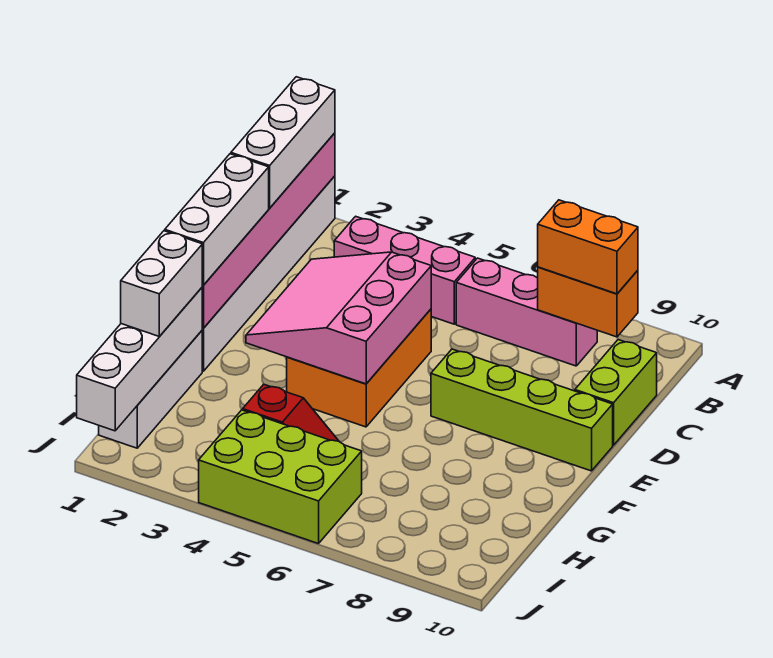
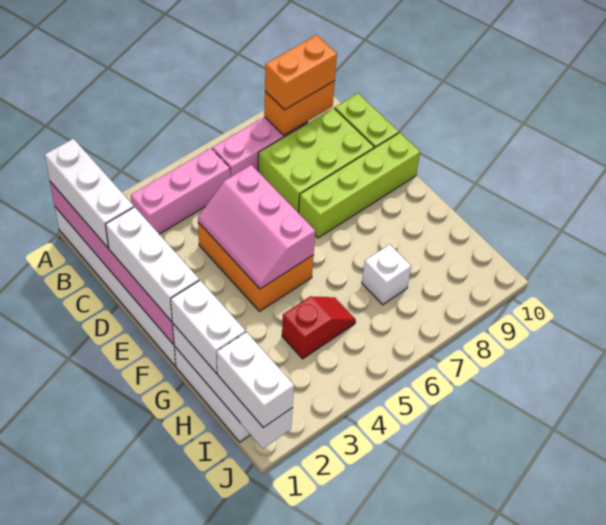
pink slope D3:F5 level 2 top 5 -> pink slope D4:F5 level 2 top 5
none -> white brick H7 level 1
none -> white brick I1:J1 level 3
lime brick I4:J6 level 1 -> lime brick C7:D9 level 1

